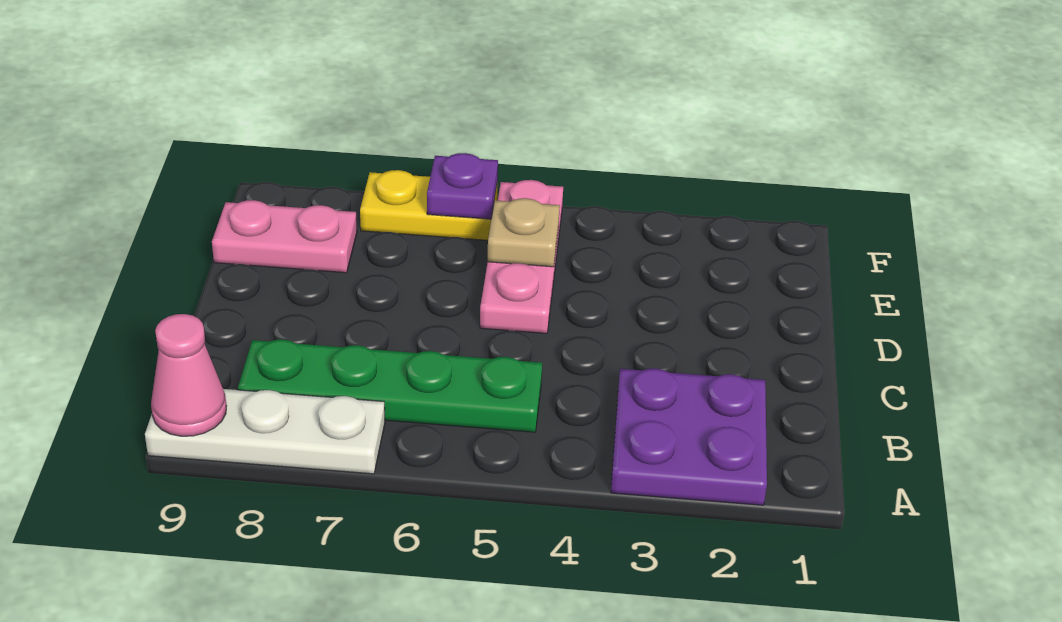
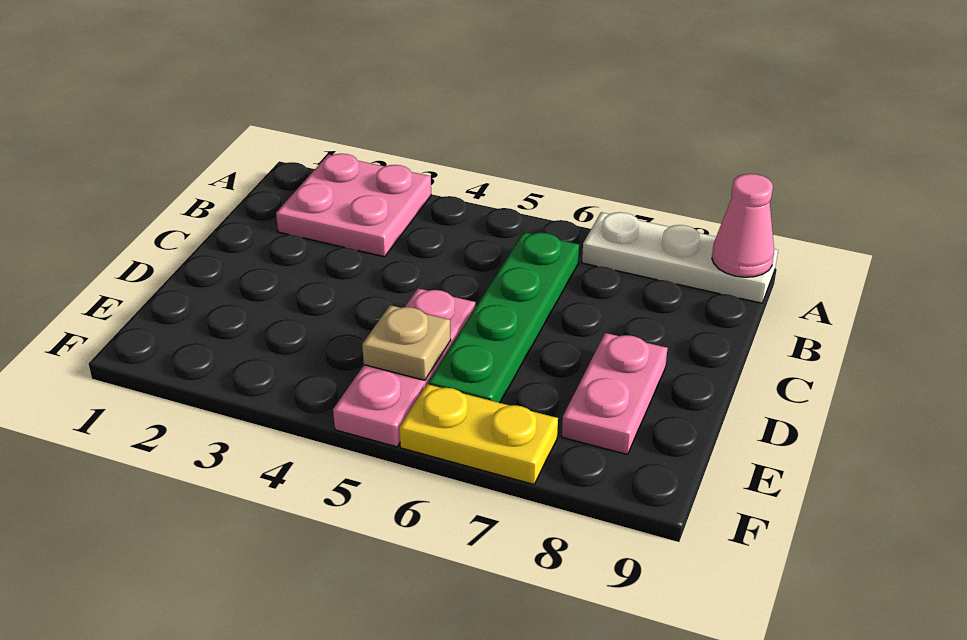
purple plate A2:B3 level 1 -> pink plate A2:B3 level 1
green plate B5:B8 level 1 -> green plate B6:E6 level 1
pink plate E8:E9 level 1 -> pink plate D8:E8 level 1
purple plate F6 level 2 -> none

